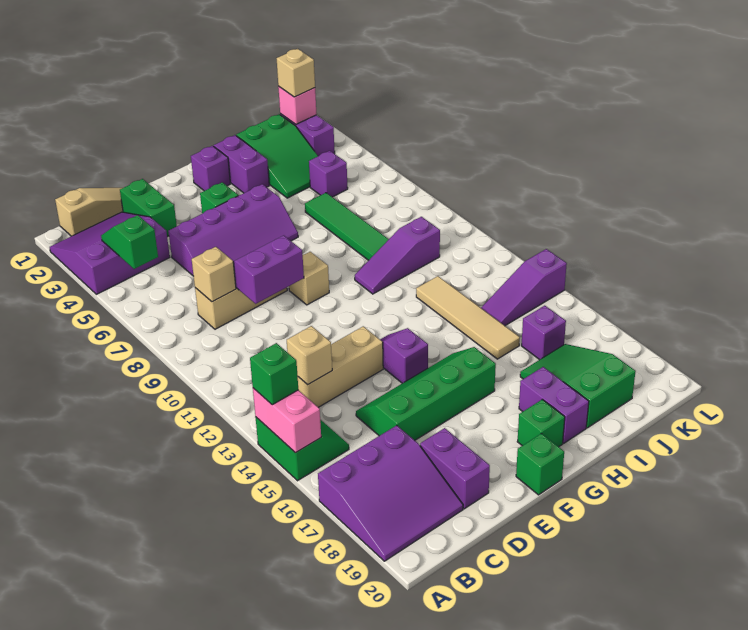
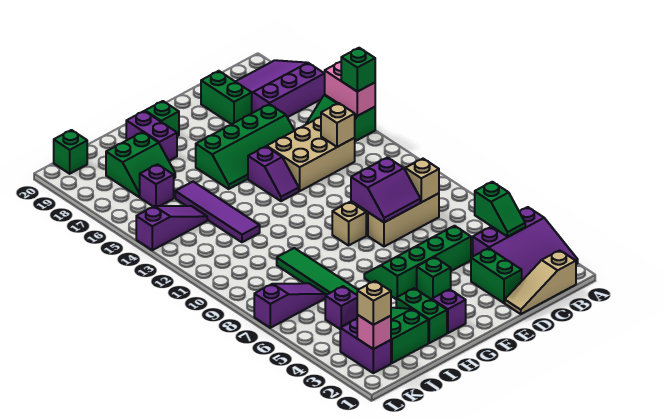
tan brick C13:E13 level 1 -> tan brick C13:E14 level 1
purple slope D5:G6 level 1 top 5 -> green slope D5:G6 level 1 top 5
purple brick D18:D19 level 1 -> green brick D18:D19 level 1
green brick F20 level 1 -> green brick K20 level 1
purple brick H2:H3 level 1 -> green brick H2:H3 level 1
purple slope H10:J10 level 1 top J -> purple slope J7:L7 level 1 top L
tan tile I12:I15 level 1 -> purple tile I12:I15 level 1
green slope I17:J19 level 1 top 19 -> green slope I17:J18 level 1 top 18

